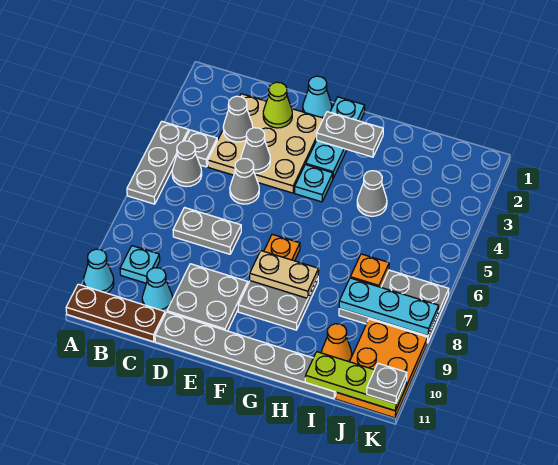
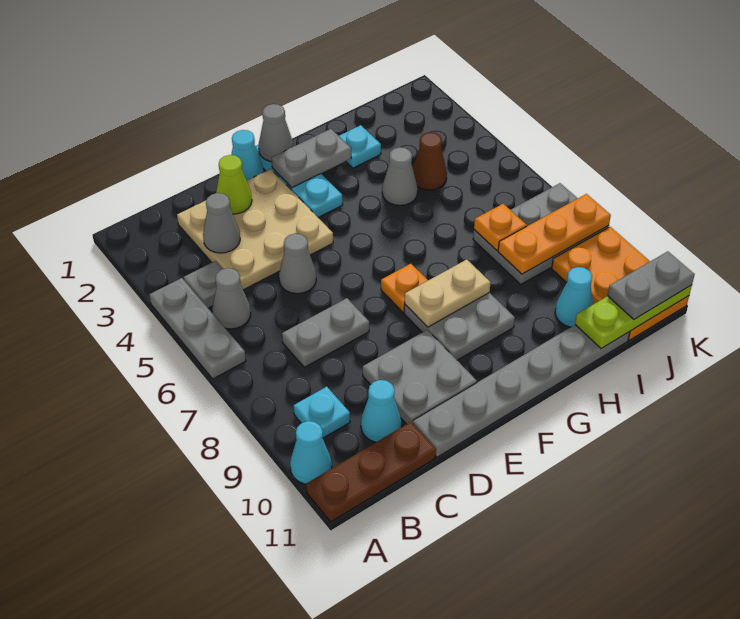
grey cone D4 level 2 -> grey cone F1 level 2
cyan plate F4 level 1 -> cyan plate H2 level 1
none -> brown cone I4 level 1
cyan plate I8:K8 level 2 -> orange plate I8:K8 level 2
orange cone I10 level 1 -> cyan cone I10 level 1
grey plate K11 level 3 -> grey plate J11:K11 level 3

